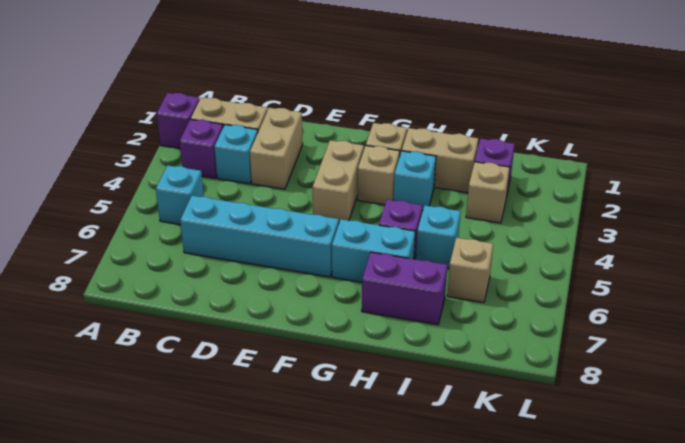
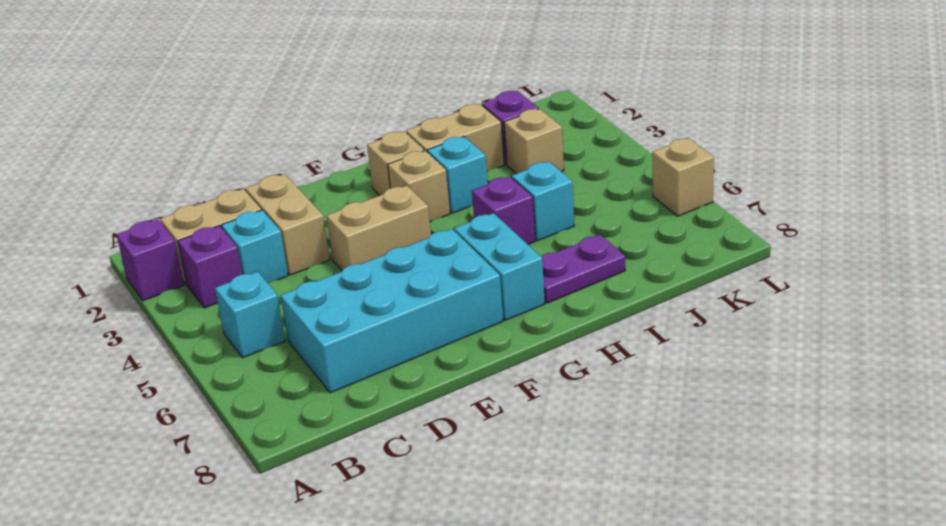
cyan brick C6:F6 level 1 -> cyan brick C6:F7 level 1
tan brick F3:F4 level 1 -> tan brick E4:F4 level 1
cyan brick G6:H6 level 1 -> cyan brick G6:G7 level 1
purple brick H7:I7 level 1 -> purple plate H7:I7 level 1
tan brick J6 level 1 -> tan brick L6 level 1

